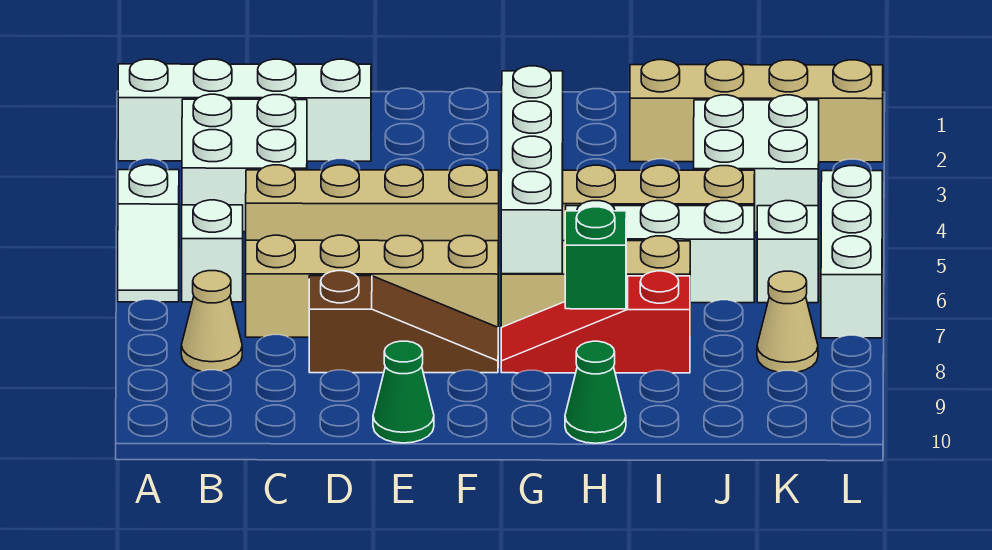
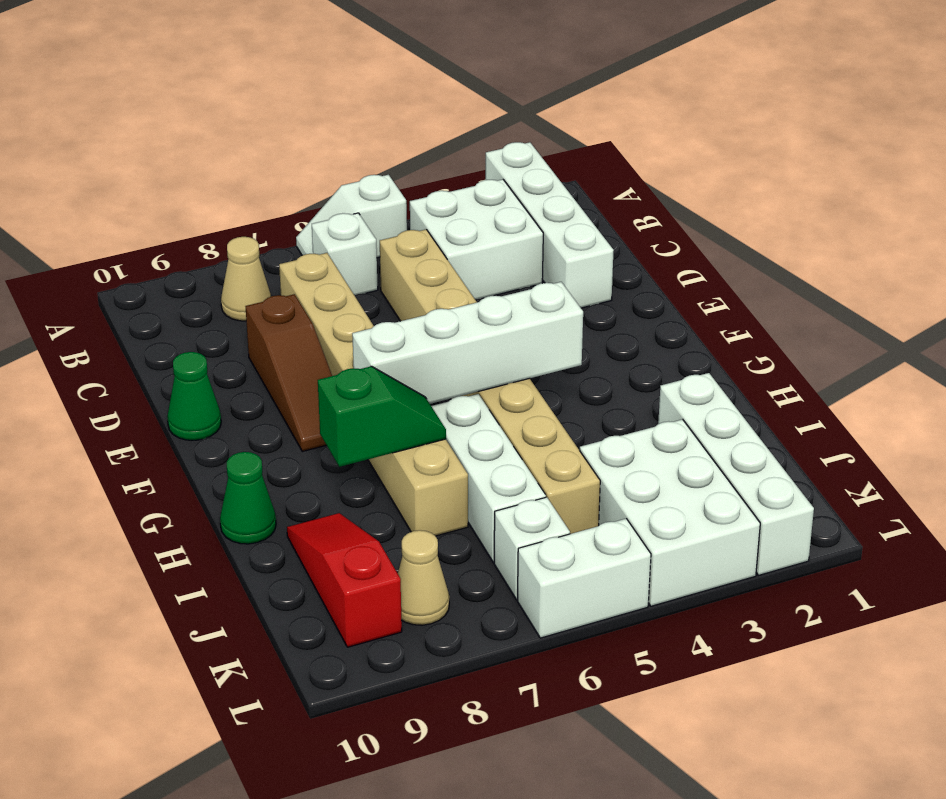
red slope G8:I8 level 1 top I -> red slope I9:K9 level 1 top K
tan brick I2:L2 level 1 -> white brick I2:L2 level 1
white brick J3:K4 level 1 -> white brick J3:L4 level 1
white brick L5:L7 level 1 -> white brick L5:L6 level 1

